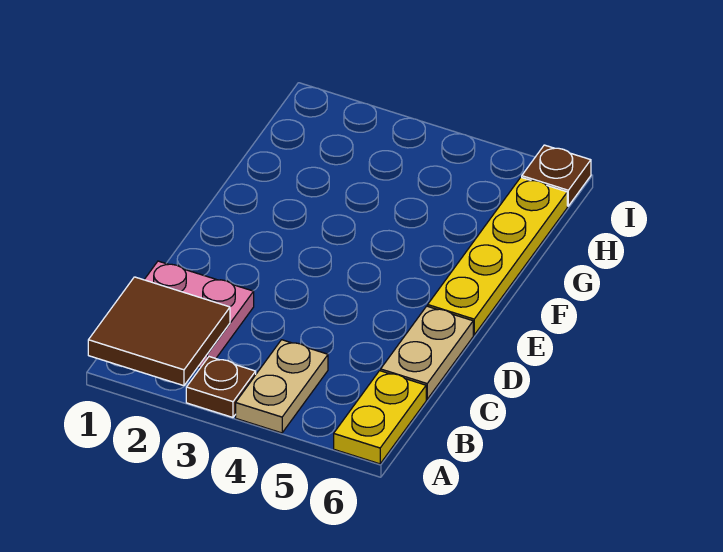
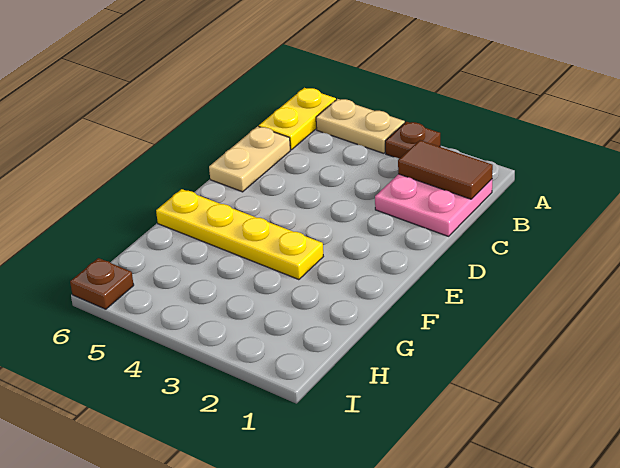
brown tile A1:B2 level 2 -> brown tile B1:B2 level 2
tan plate A4:B4 level 1 -> tan plate A4:A5 level 1
yellow plate E6:H6 level 1 -> yellow plate F3:F6 level 1

